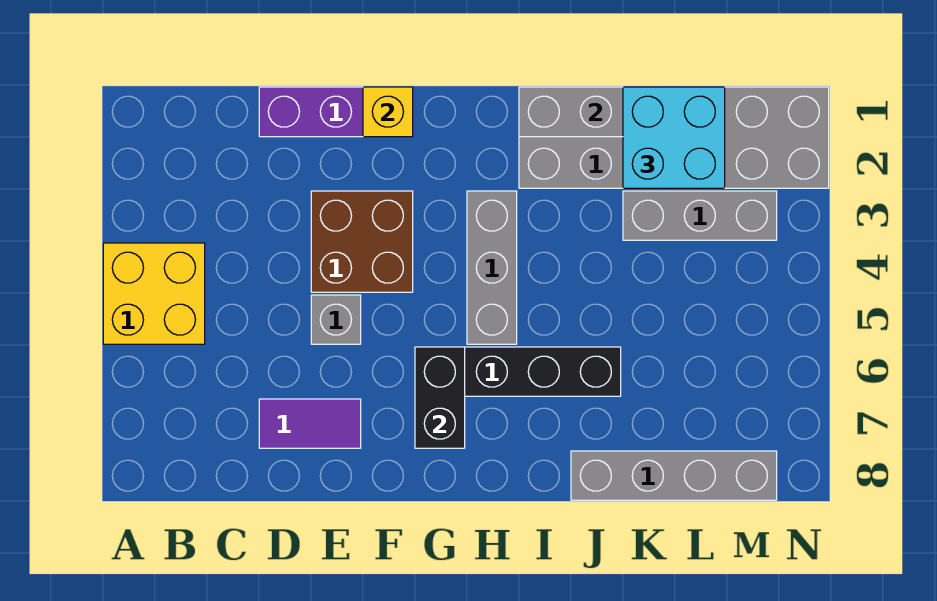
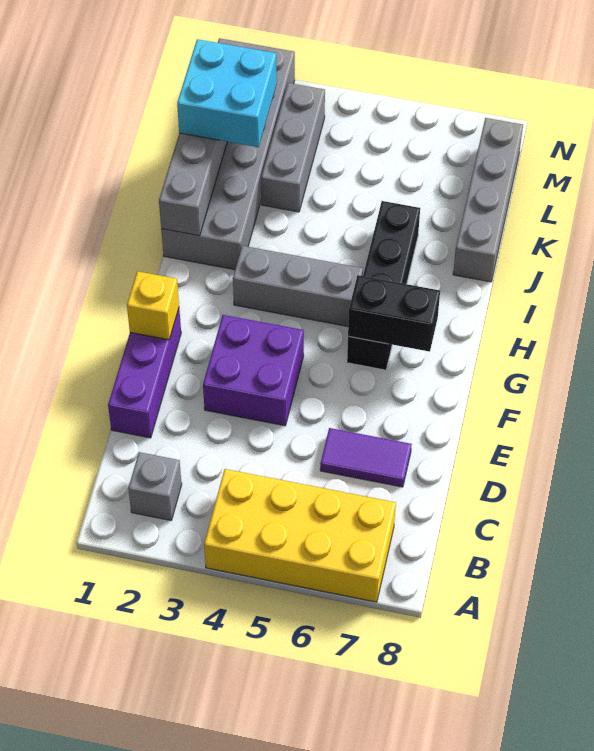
yellow brick A4:B5 level 1 -> yellow brick A4:B7 level 1
purple tile D7:E7 level 1 -> purple tile D6:D7 level 1
brown brick E3:F4 level 1 -> purple brick E3:F4 level 1
grey brick E5 level 1 -> grey brick B2 level 1

